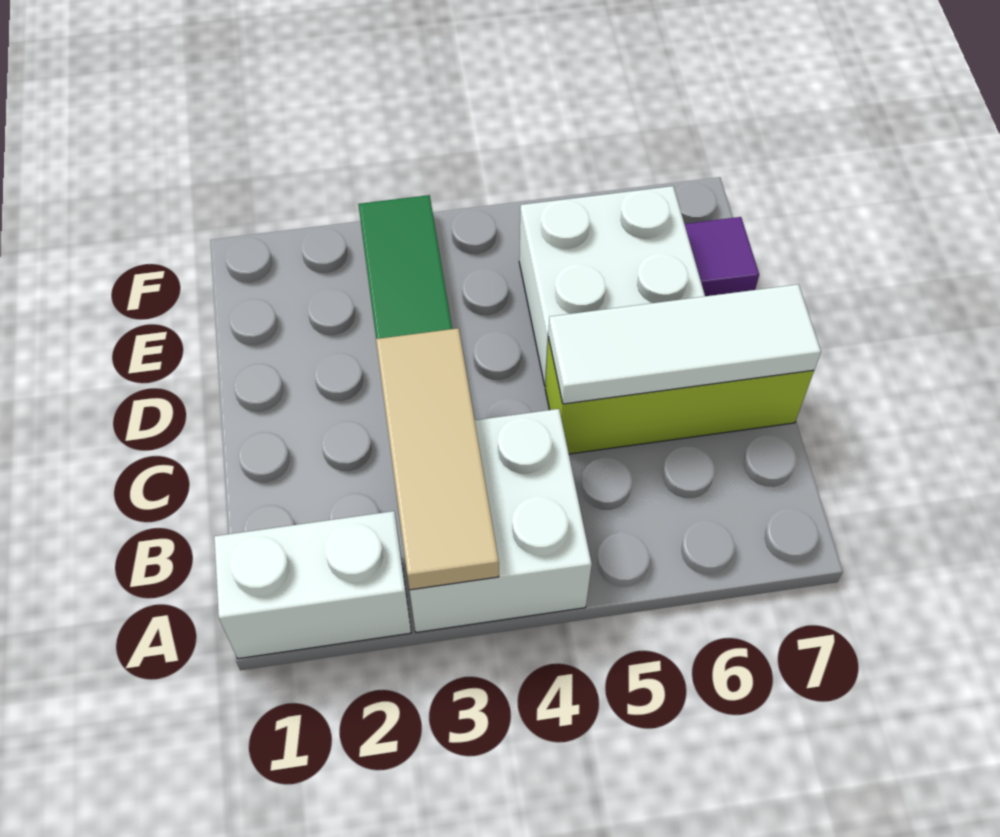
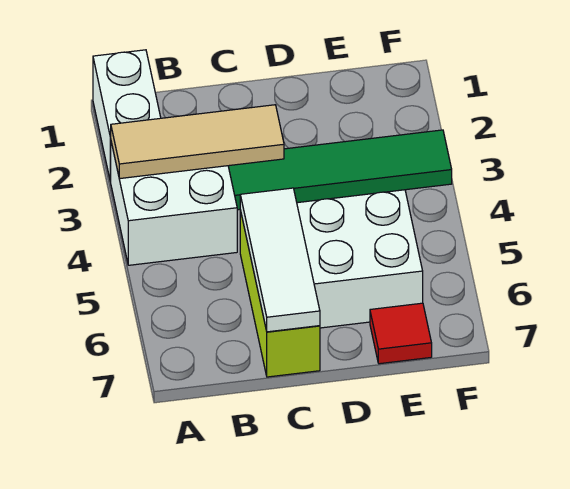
purple tile E7 level 1 -> red tile E7 level 1

